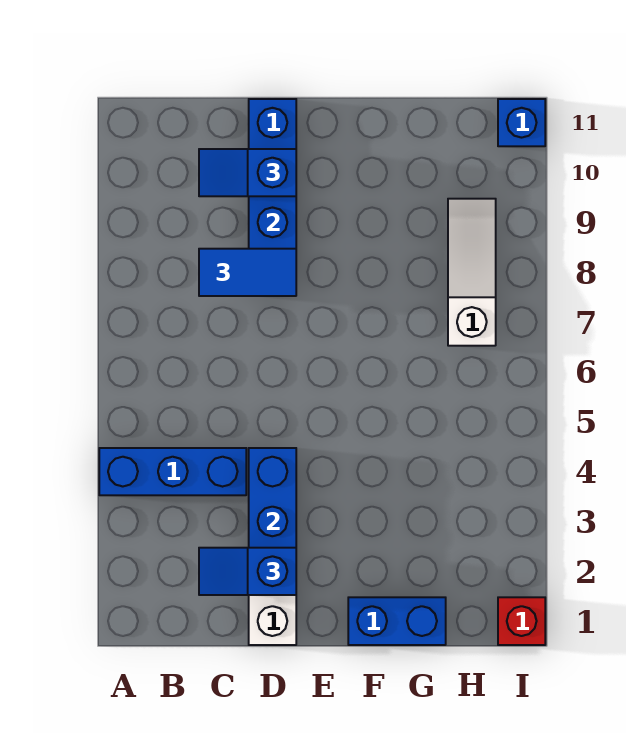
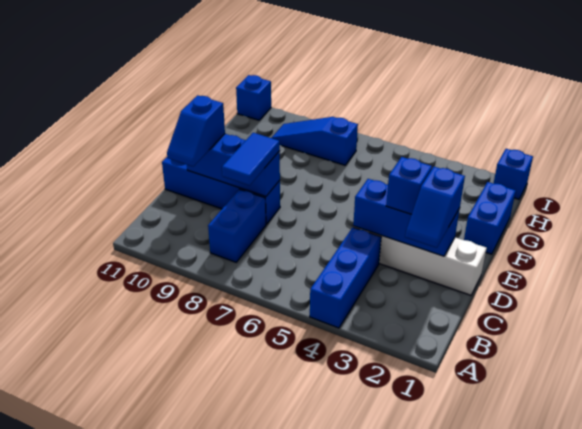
none -> blue brick B8:C8 level 1
none -> blue brick D3 level 3
white slope H7:H9 level 1 top 7 -> blue slope H7:H9 level 1 top 7
red brick I1 level 1 -> blue brick I1 level 1

